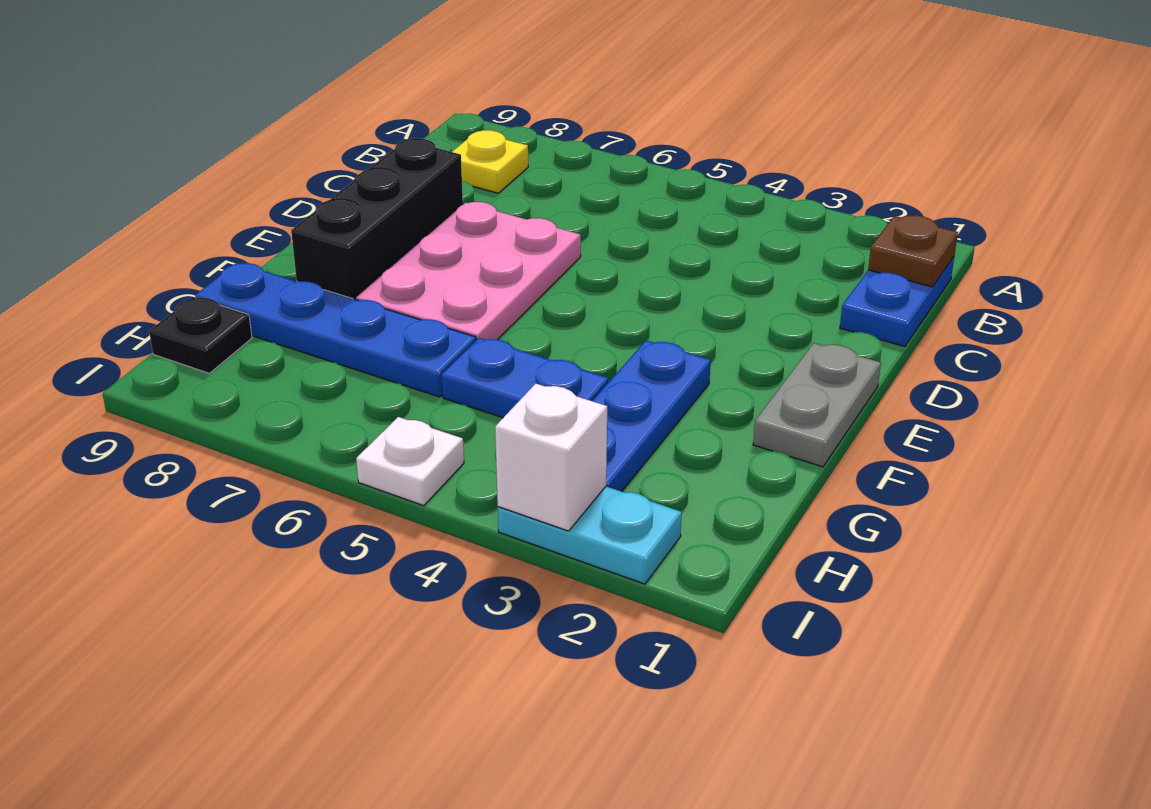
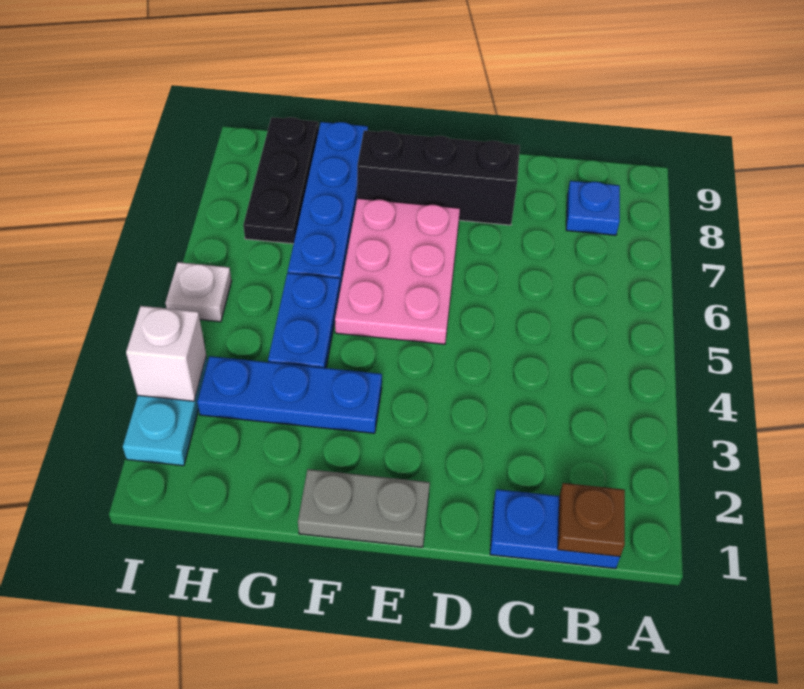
yellow plate B8 level 1 -> blue plate B8 level 1
pink plate D6:F7 level 1 -> pink plate E5:F7 level 1
black plate H9 level 1 -> black plate H7:H9 level 1

